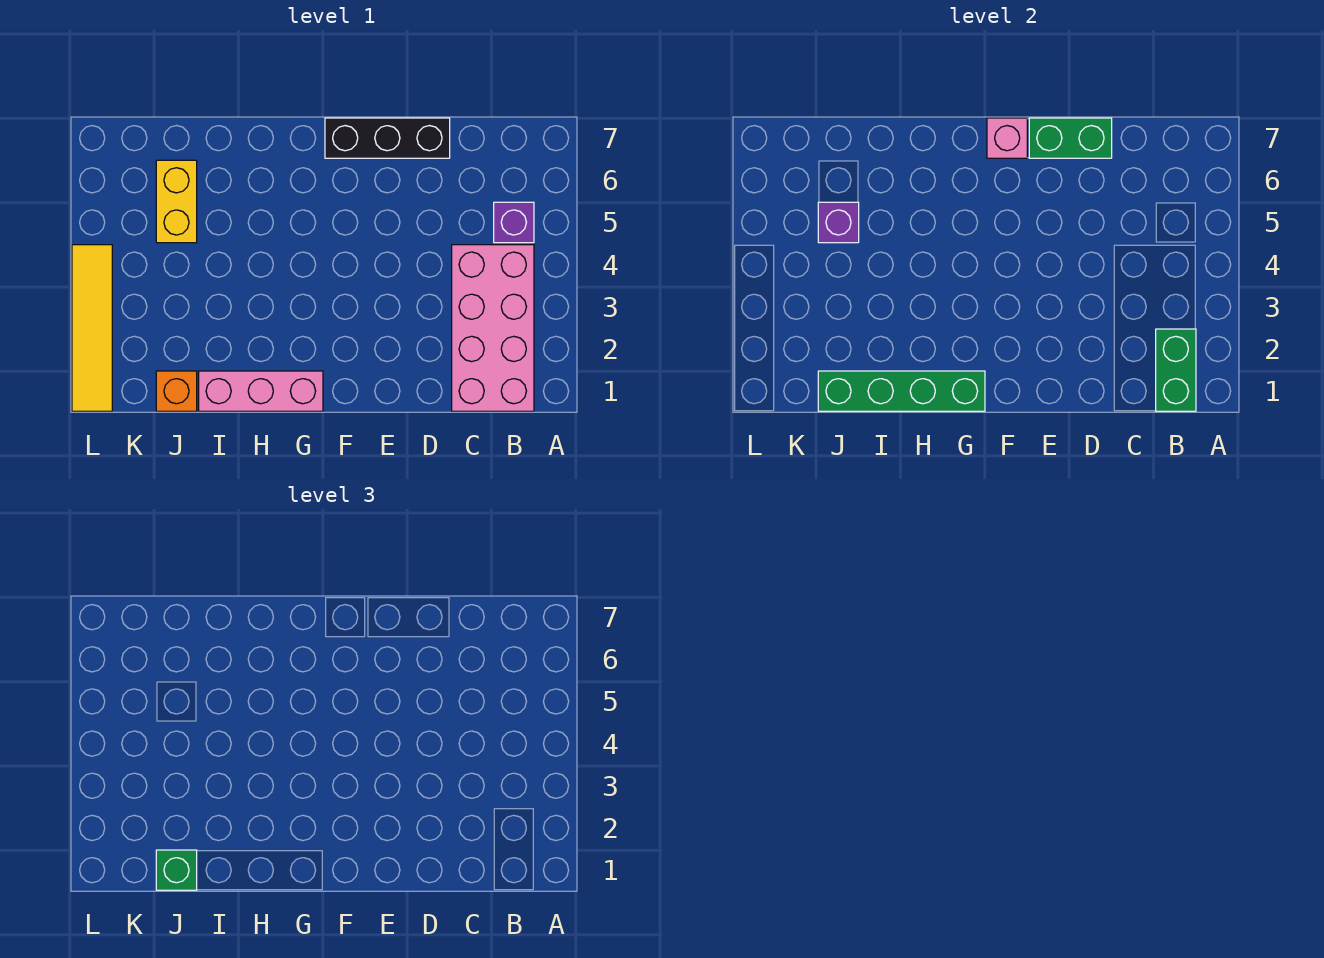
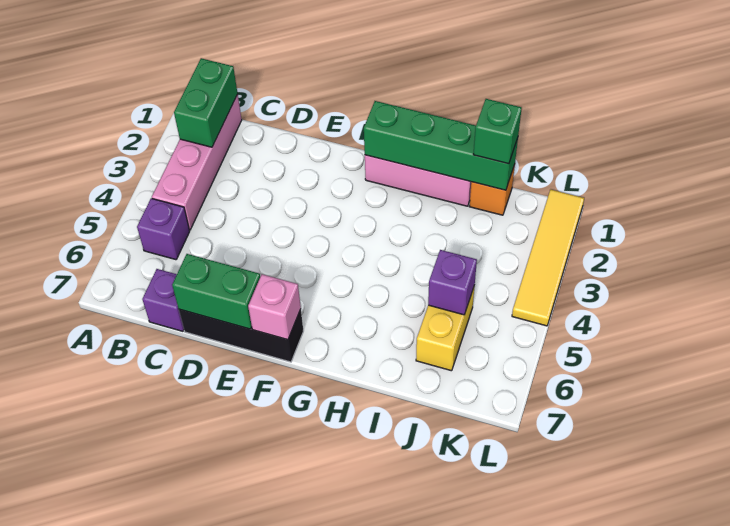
pink brick B1:C4 level 1 -> pink brick B1:B4 level 1
none -> purple brick C7 level 1

